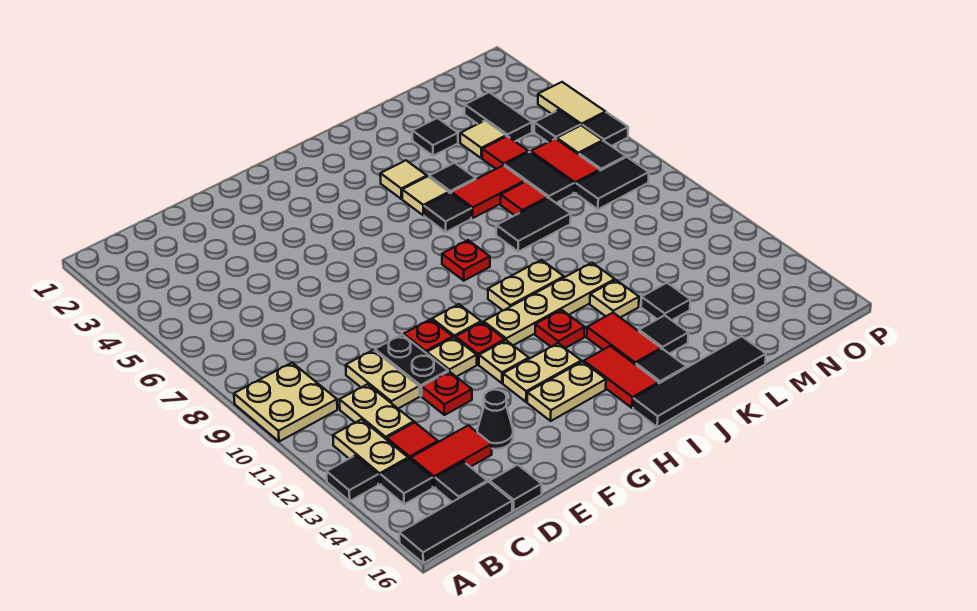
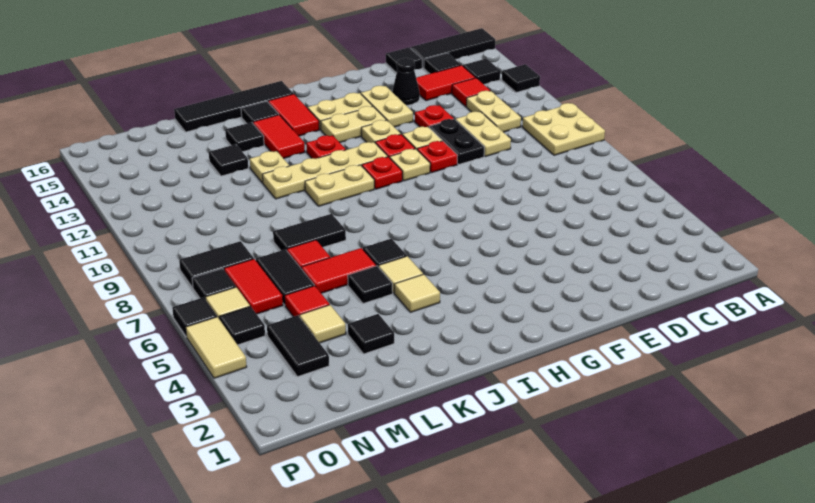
tan plate B12:B13 level 1 -> tan plate F13:F14 level 1
red plate I8 level 1 -> red plate H10 level 1

